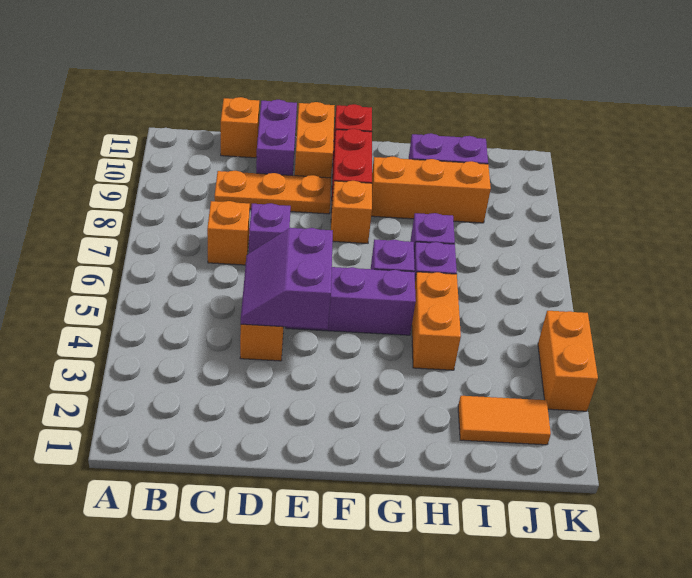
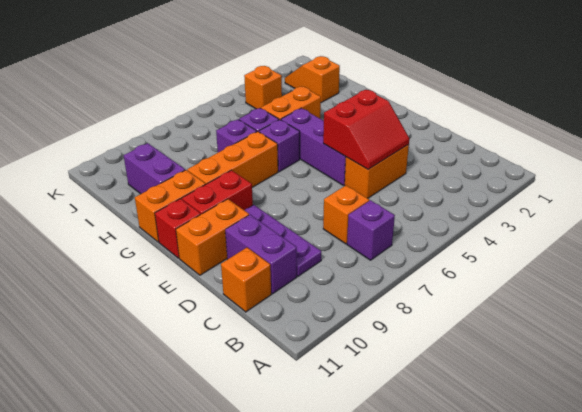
orange plate C9:E9 level 1 -> purple plate C9:E9 level 1
purple slope D4:E5 level 2 top E -> red slope D4:E5 level 2 top E
purple brick D7 level 1 -> purple brick B7 level 1
purple brick D10:D11 level 1 -> purple brick C10:D10 level 1
orange brick F8 level 1 -> orange brick J4 level 1
orange brick G9:I9 level 1 -> orange brick G7:G9 level 1
orange tile I2:J2 level 1 -> orange slope I2:J2 level 1 top I
orange brick K3:K4 level 1 -> orange brick G10:G11 level 1

